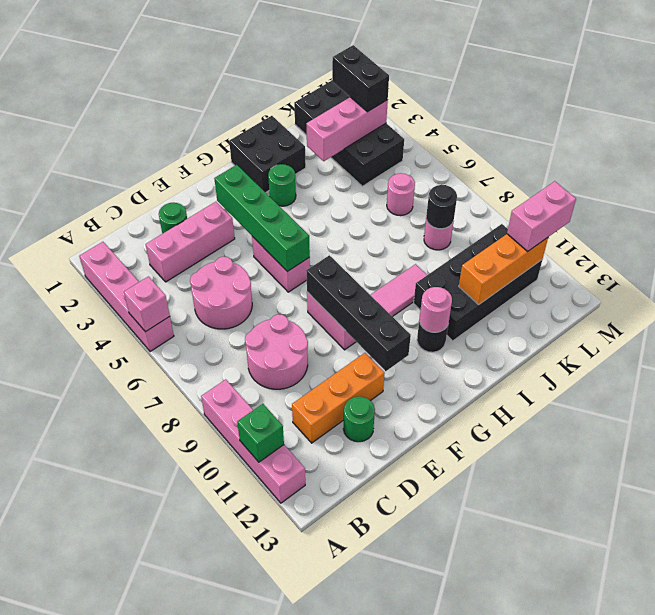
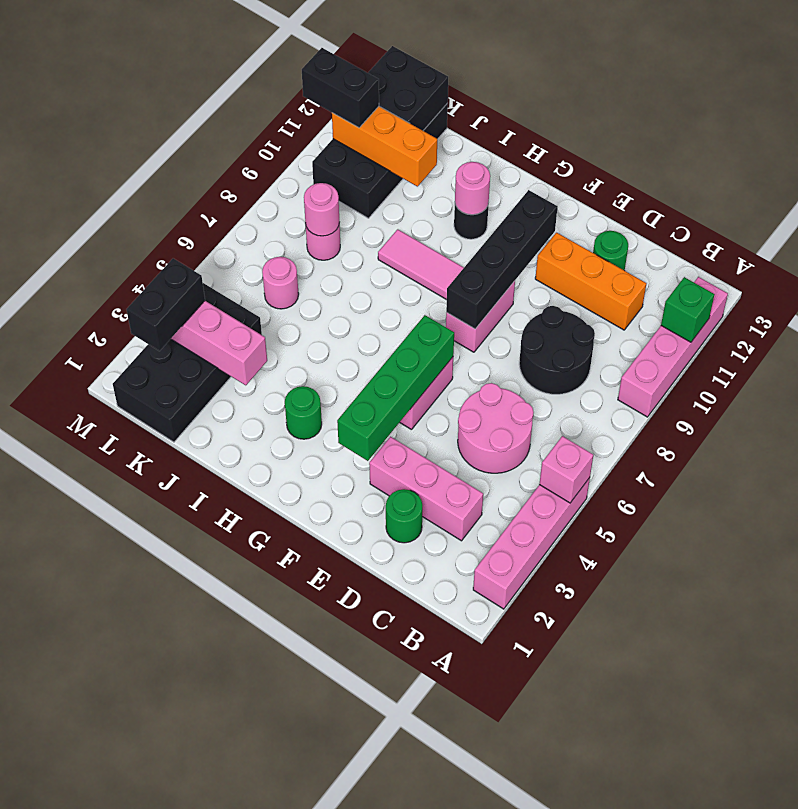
pink round brick C8:D9 level 1 -> black round brick C8:D9 level 1
black brick H1:I2 level 1 -> black brick K12:L13 level 2
black brick I10:L11 level 1 -> black brick K10:L13 level 1
black round brick K8 level 2 -> pink round brick K8 level 2
pink brick L11:M11 level 3 -> black brick L11:M11 level 3

